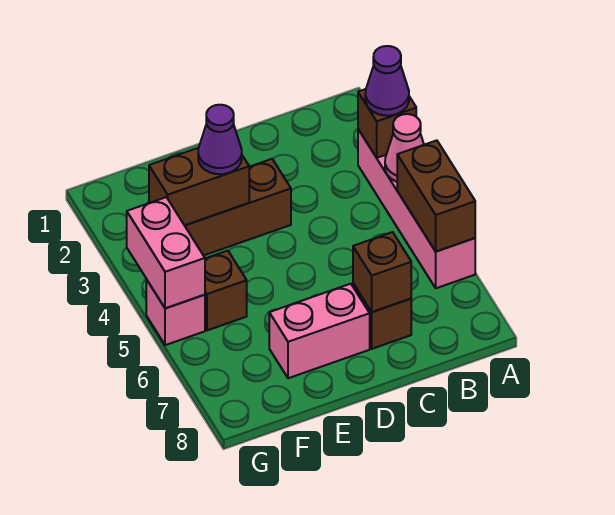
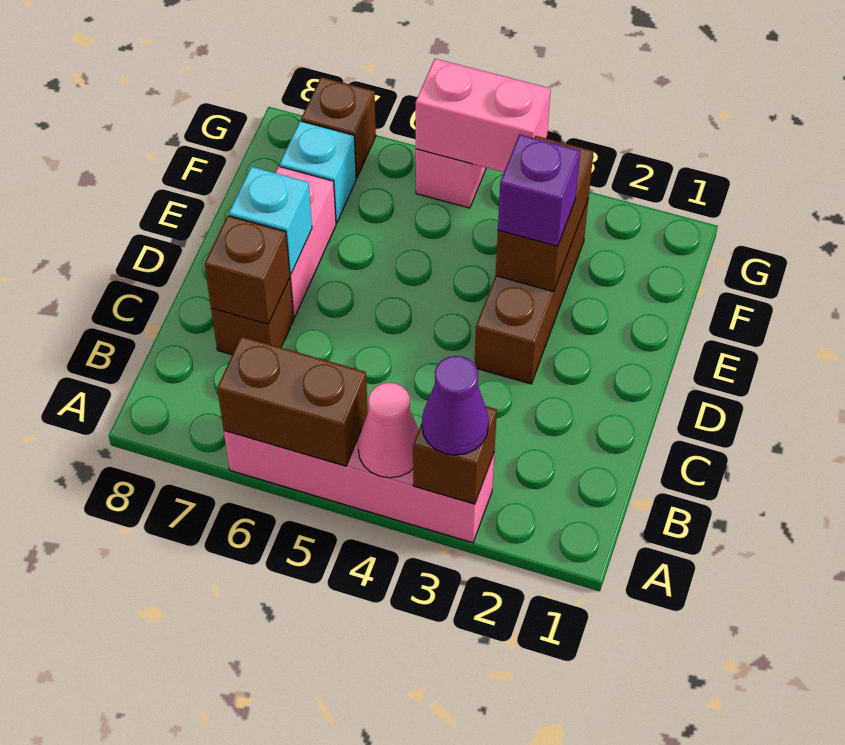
none -> cyan brick D7 level 2
purple cone E3 level 3 -> purple brick E3 level 3
brown brick F5 level 1 -> brown brick G7 level 1
none -> cyan brick F7 level 1

